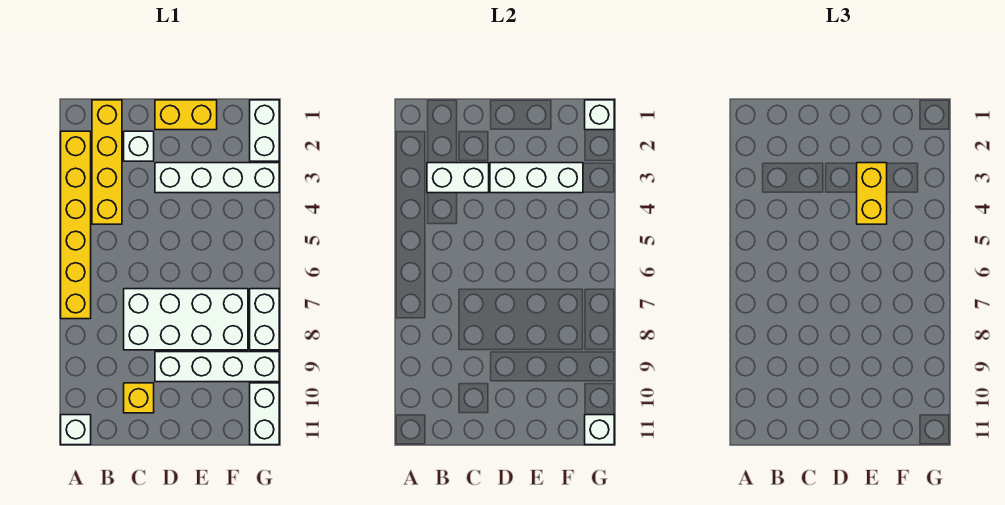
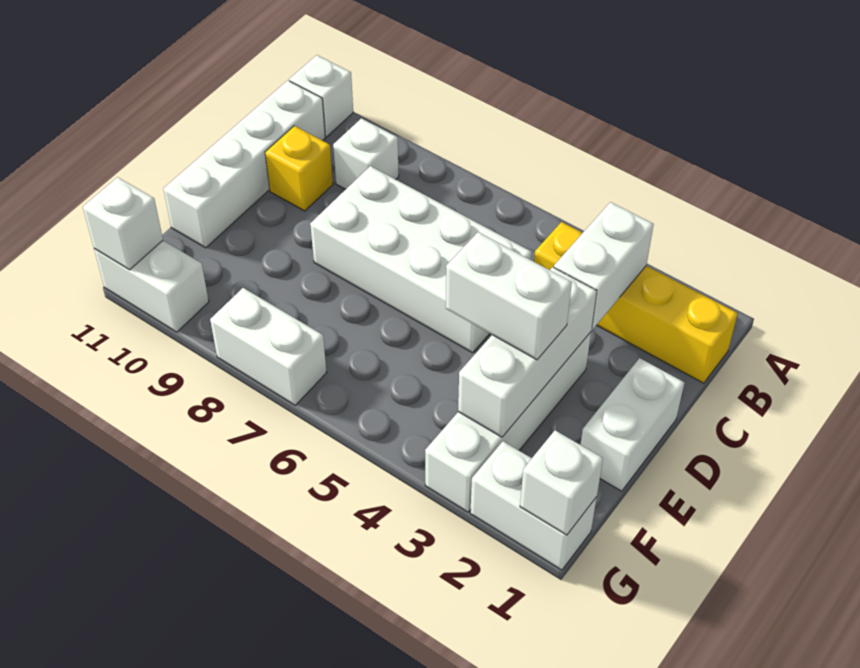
yellow brick A2:A7 level 1 -> none
white brick C2 level 1 -> white brick B9 level 1
white brick C7:F8 level 1 -> white brick C5:D8 level 1
yellow brick D1:E1 level 1 -> white brick D1:E1 level 1
white brick D9:G9 level 1 -> white brick B11:E11 level 1
yellow brick E3:E4 level 3 -> white brick E3:E4 level 3

